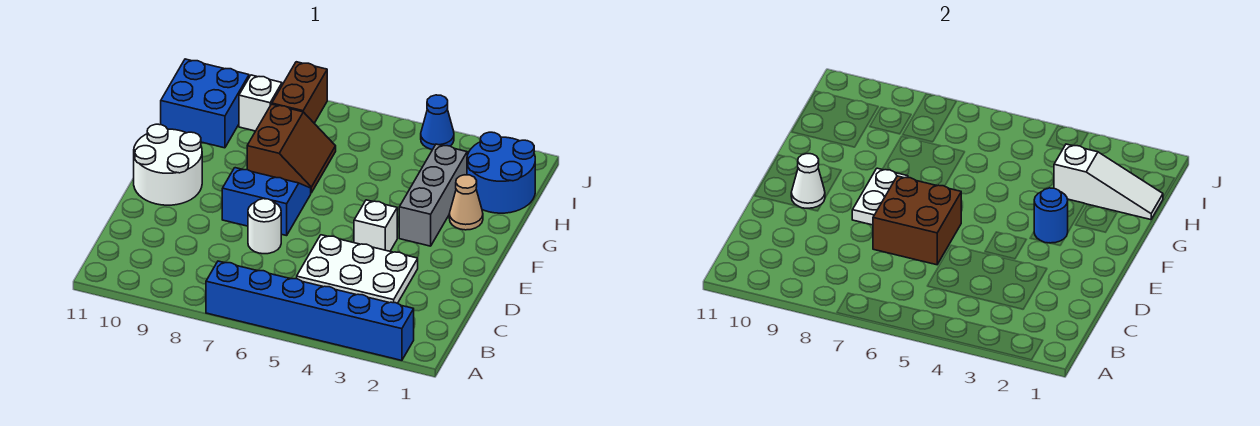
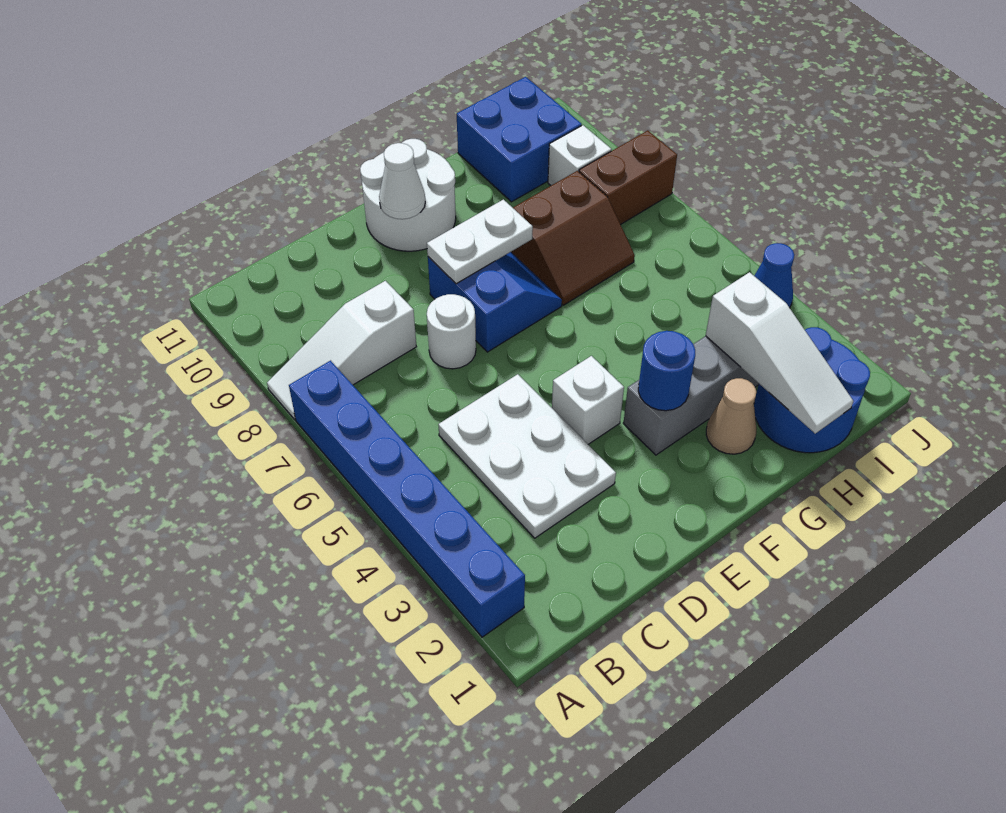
none -> white slope A8:C8 level 1 top C
brown brick D6:E7 level 2 -> none

